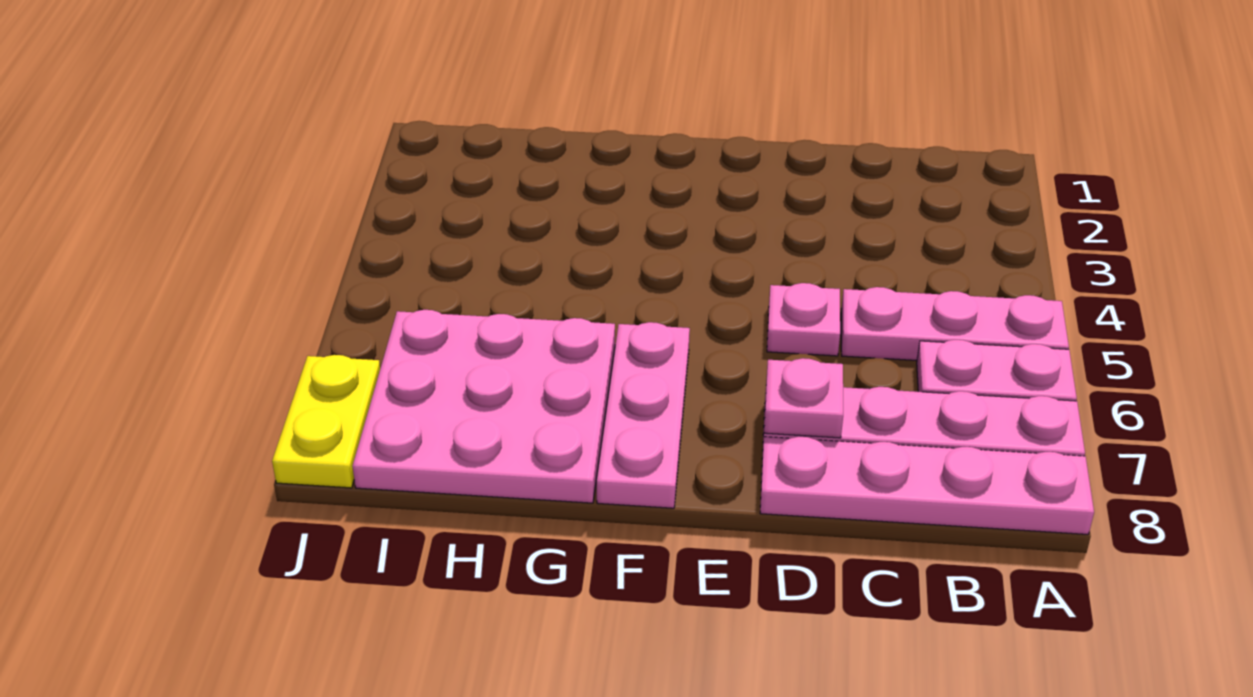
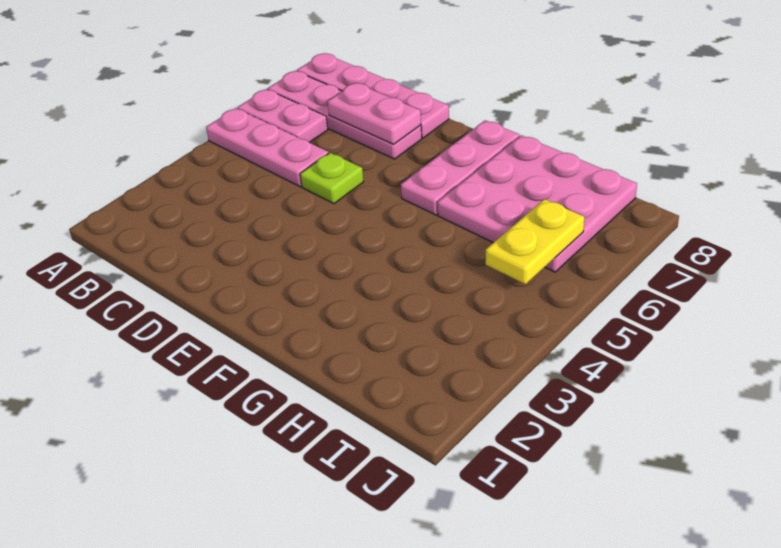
pink plate D5 level 1 -> lime plate D5 level 1
pink plate D7 level 2 -> pink plate C7:D7 level 2
yellow plate J7:J8 level 1 -> yellow plate I5:I6 level 2

